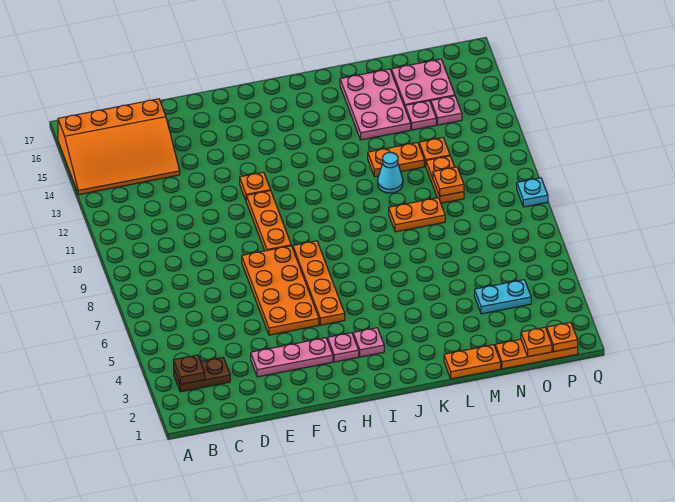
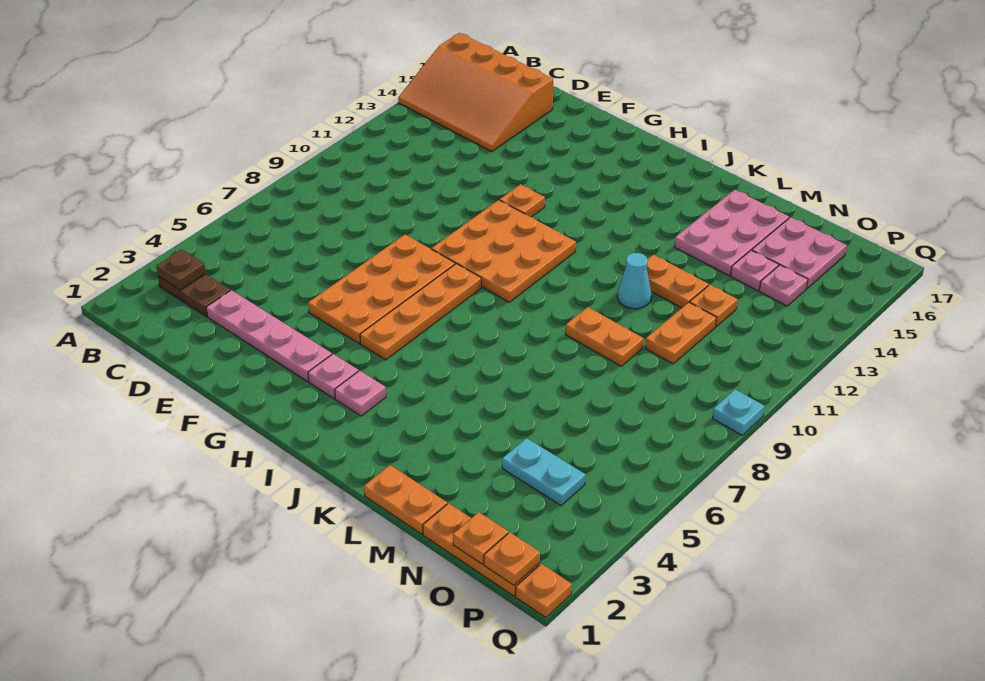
pink plate E3:G3 level 1 -> pink plate D3:G3 level 1
orange plate G9:G11 level 1 -> orange plate G9:I11 level 1
orange plate N10 level 2 -> orange plate Q1 level 1

